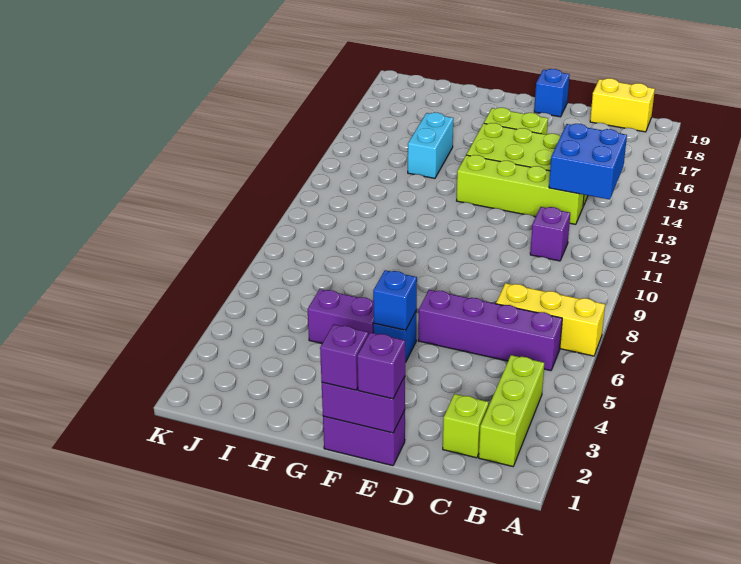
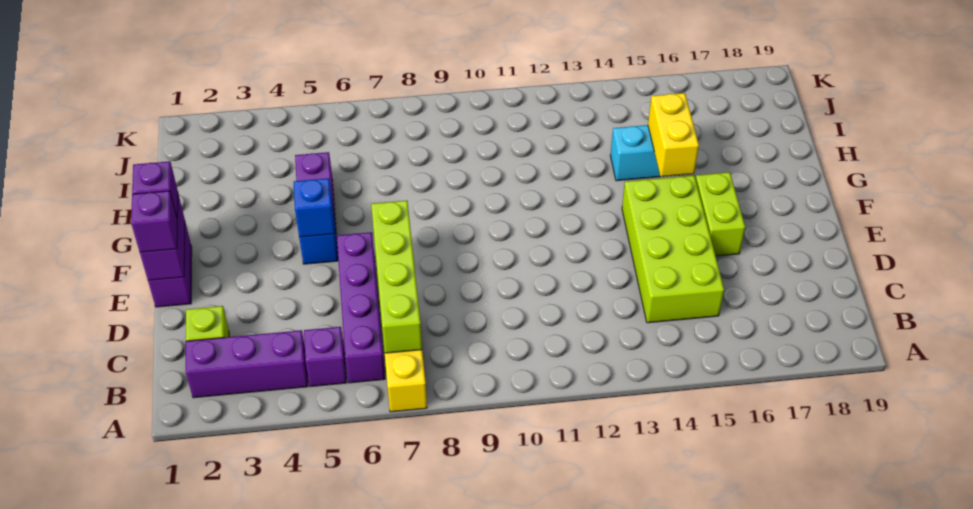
lime brick B2:B4 level 1 -> purple brick B2:B4 level 1
blue brick B13:C14 level 2 -> none
yellow brick B19:C19 level 1 -> yellow brick G15:H15 level 2
purple brick C11 level 1 -> purple brick B5 level 1
lime brick C13:F13 level 1 -> lime brick B7:E7 level 2
blue brick E19 level 1 -> none

